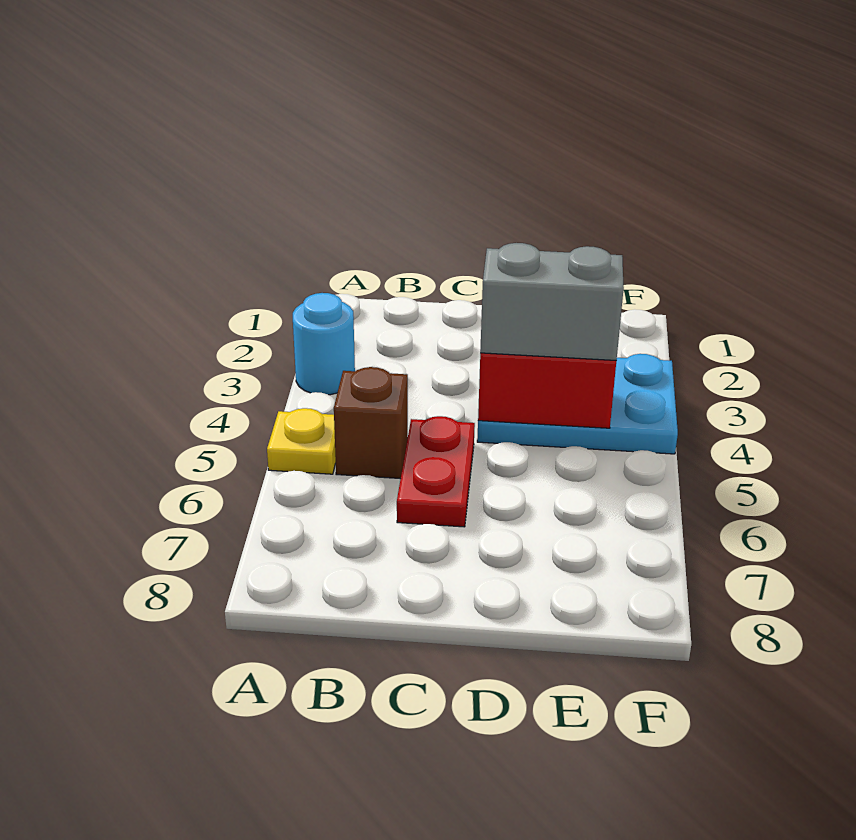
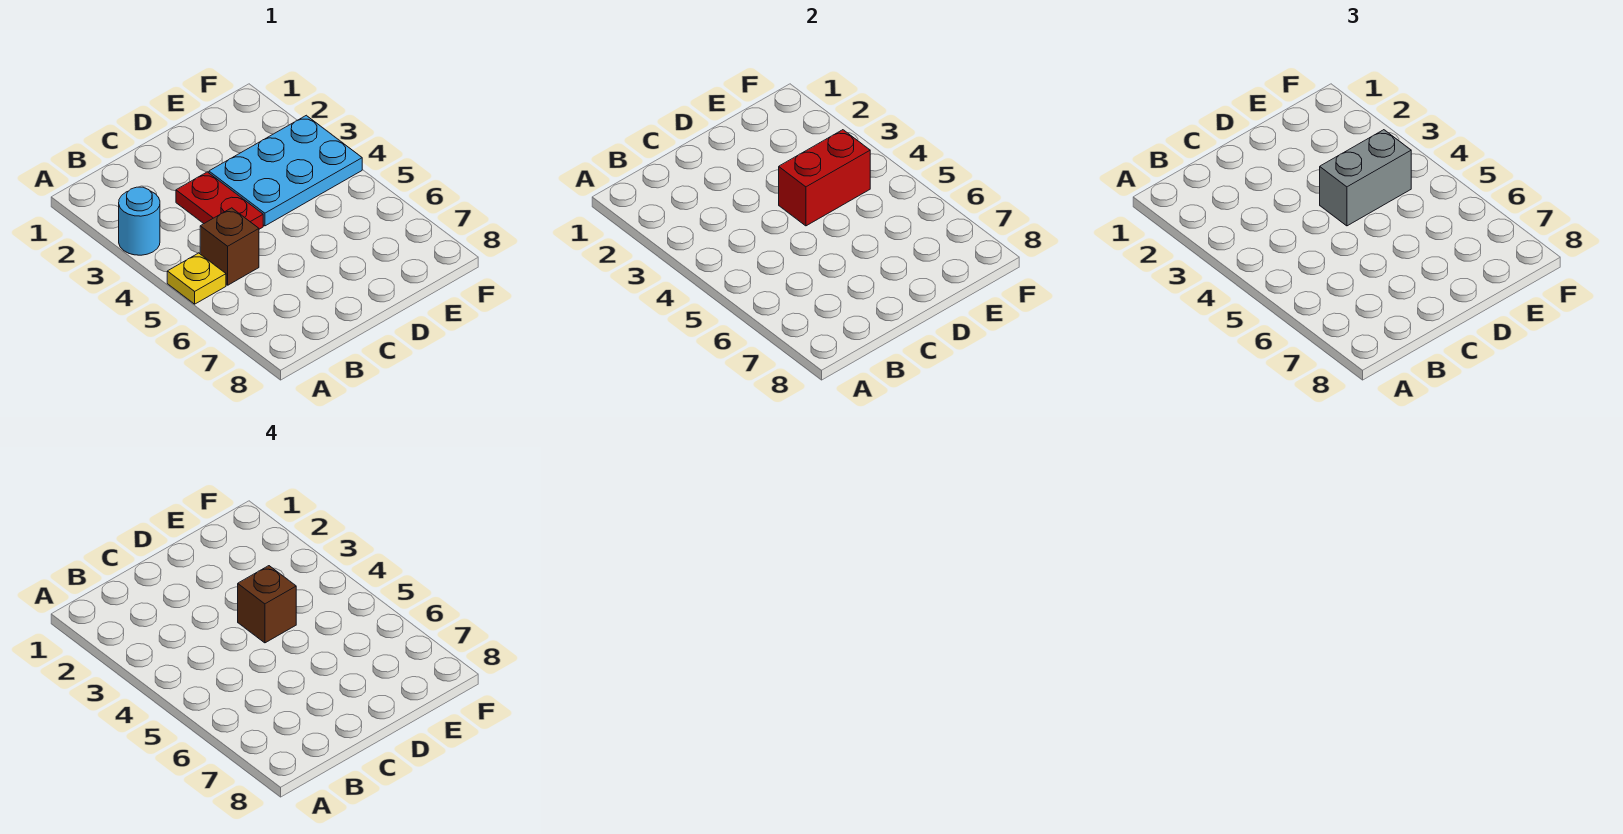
red plate C5:C6 level 1 -> red plate C3:C4 level 1
none -> brown brick D4 level 4

